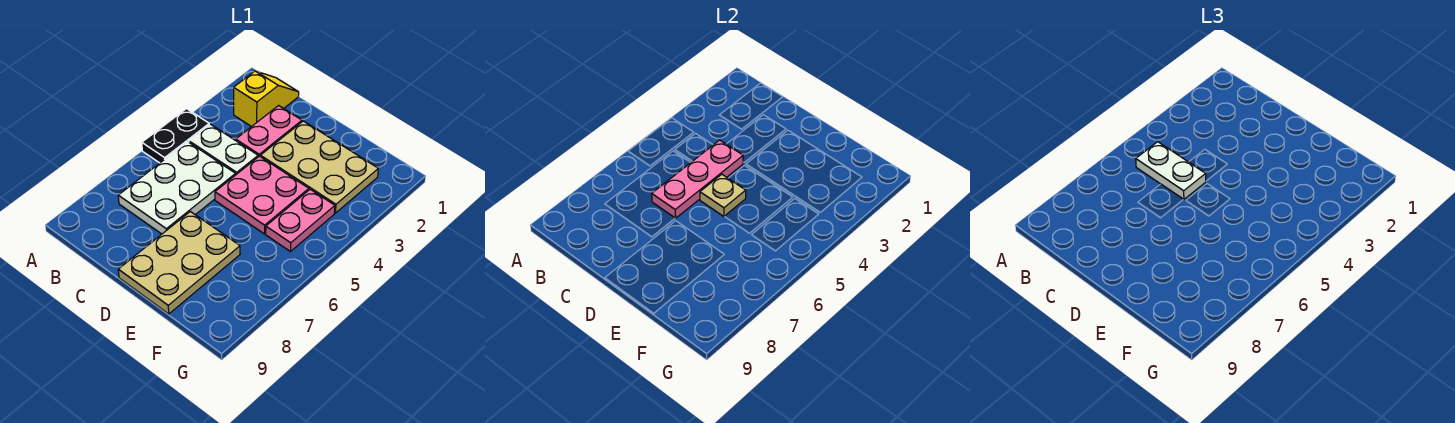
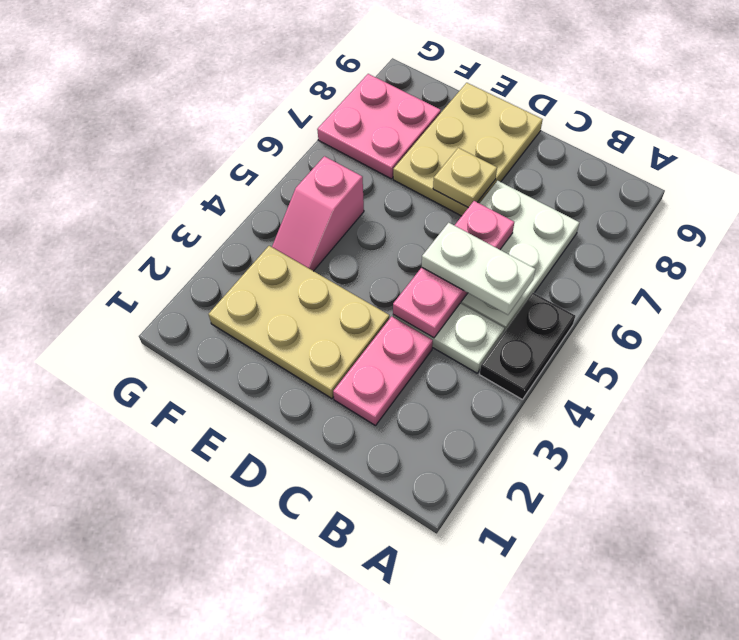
yellow slope B1:B2 level 1 top 2 -> none
pink plate D4:E5 level 1 -> pink plate F7:G8 level 1
tan plate D5 level 2 -> tan plate D7 level 2
pink plate F4:F5 level 1 -> pink slope F4:F5 level 1 top 5

